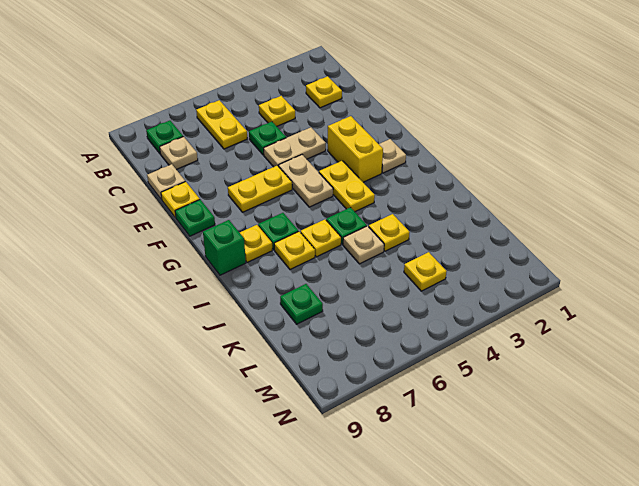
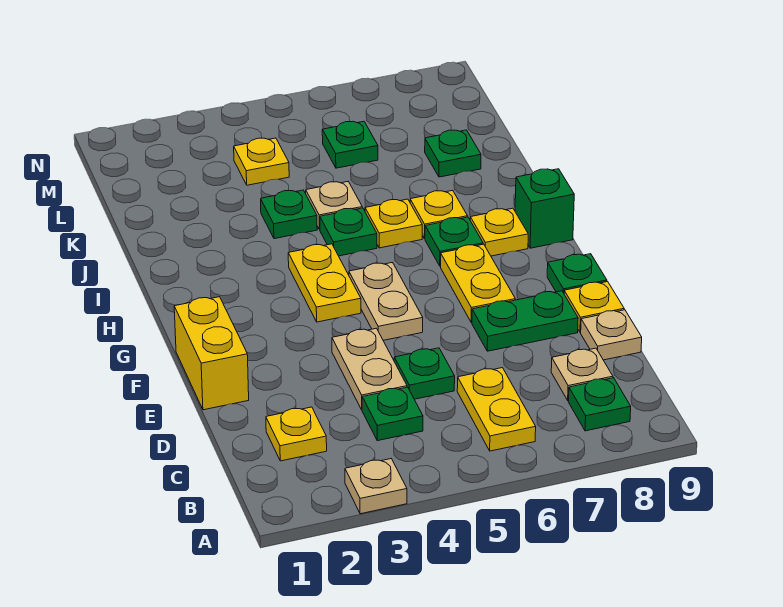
yellow plate C4 level 1 -> green plate C4 level 1
tan plate E4:E5 level 1 -> tan plate D4:E4 level 1
none -> green plate E7:E8 level 1
yellow brick F3:G3 level 1 -> yellow brick E1:F1 level 1
yellow plate F6:F7 level 1 -> yellow plate F7:G7 level 1
tan plate G2 level 1 -> tan plate A3 level 1
yellow plate J4 level 1 -> green plate J4 level 1
none -> green plate L6 level 1

